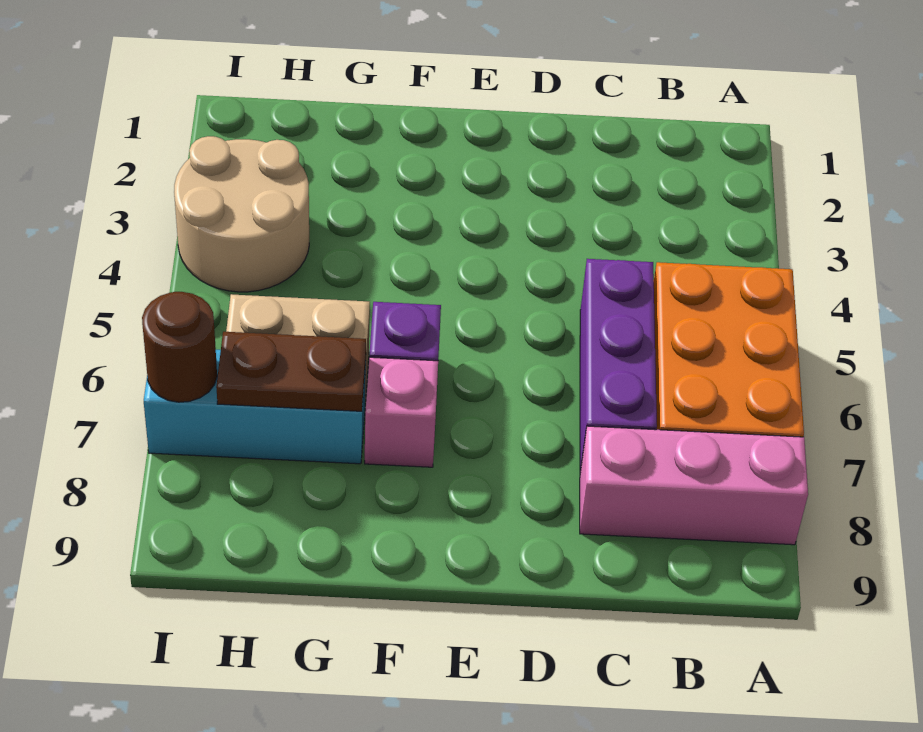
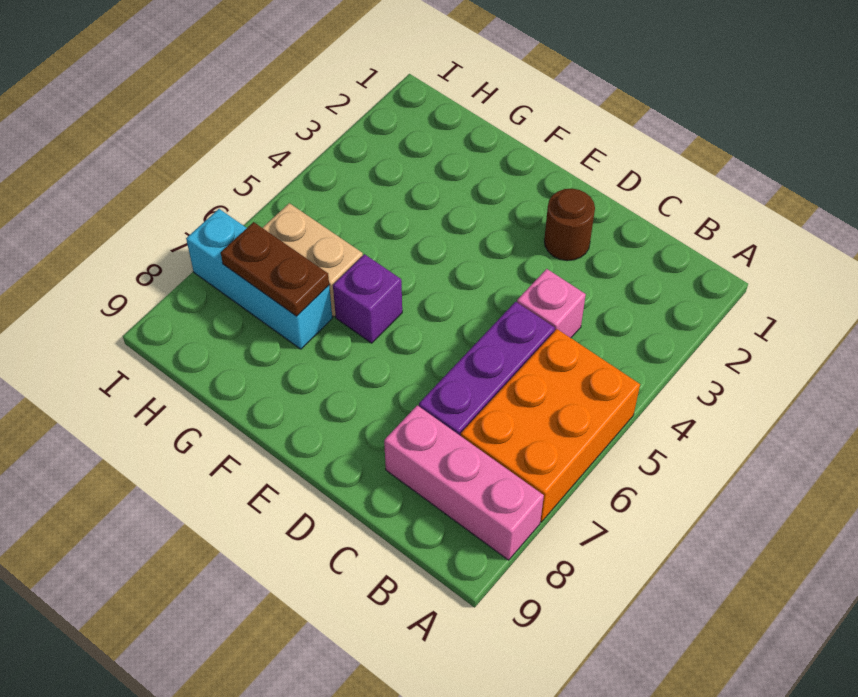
pink brick F7 level 1 -> pink brick C4 level 1
tan round brick H3:I4 level 1 -> none
brown round brick I7 level 2 -> brown round brick D2 level 1

